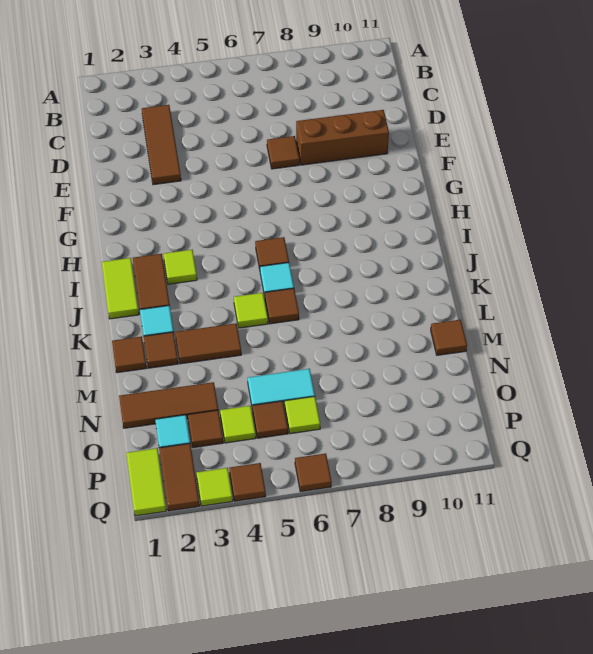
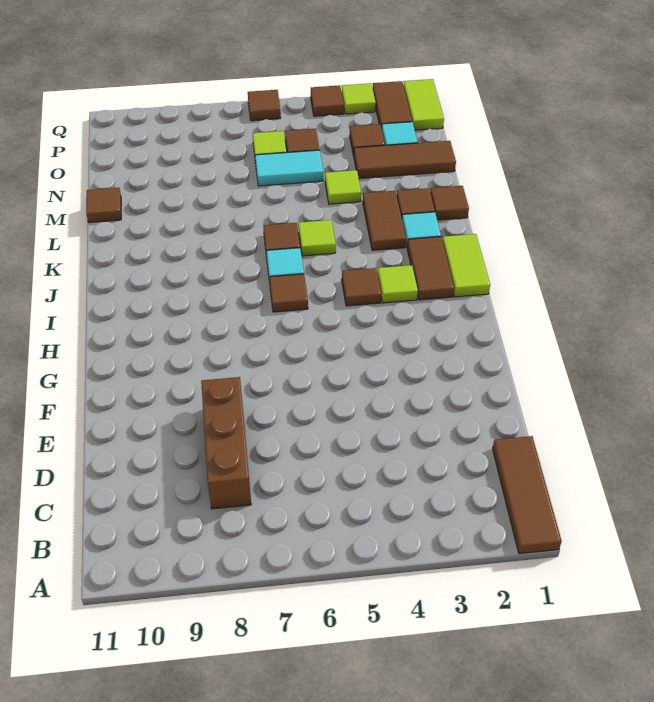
brown tile C3:E3 level 1 -> brown tile A1:C1 level 1
brown tile E7 level 1 -> brown tile I4 level 1
brown brick E8:E10 level 1 -> brown brick C8:E8 level 1
brown tile L3:L4 level 1 -> brown tile K3:L3 level 1
lime tile O4 level 1 -> lime tile M4 level 1

